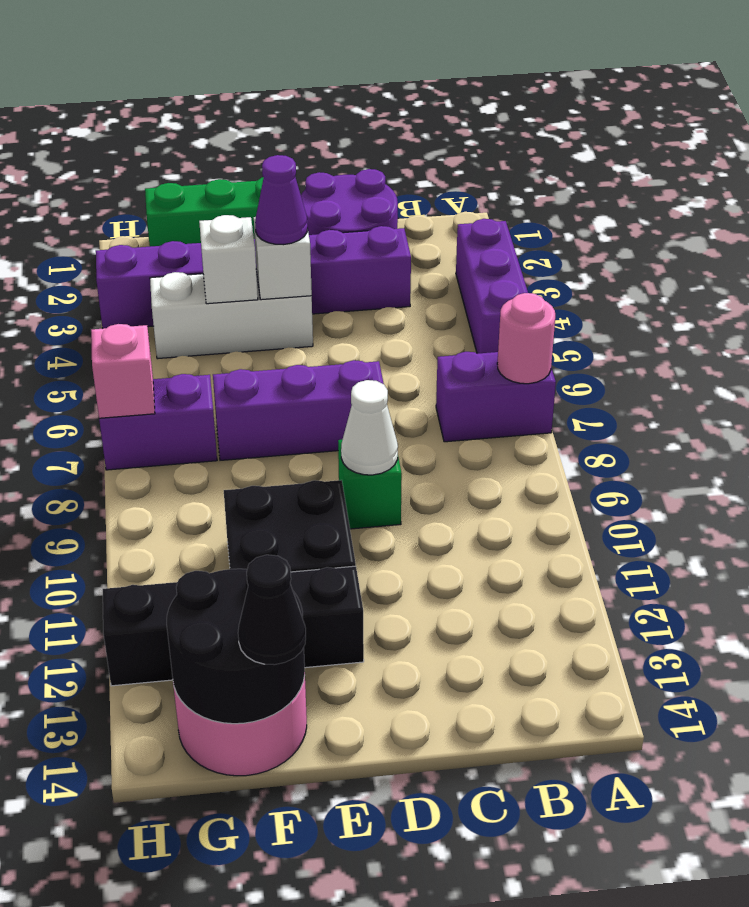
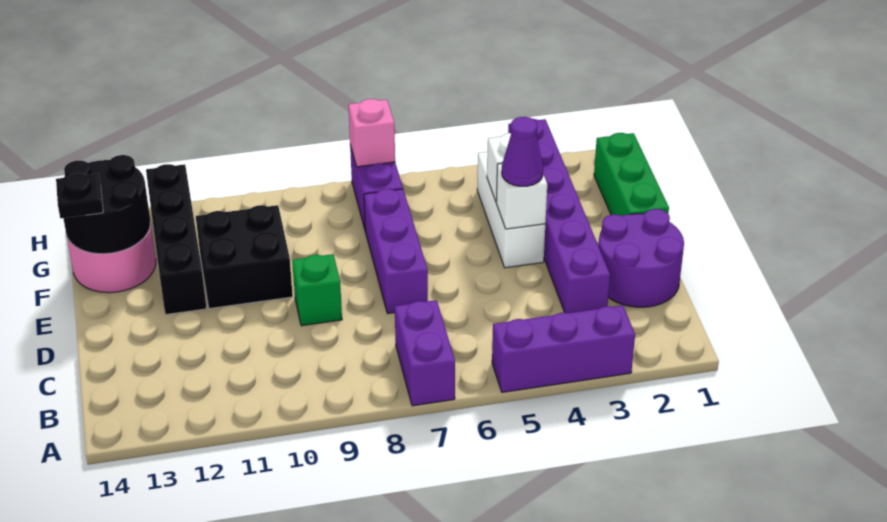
pink round brick A7 level 2 -> none
white cone D9 level 2 -> none
black cone F14 level 3 -> black plate F14 level 3

